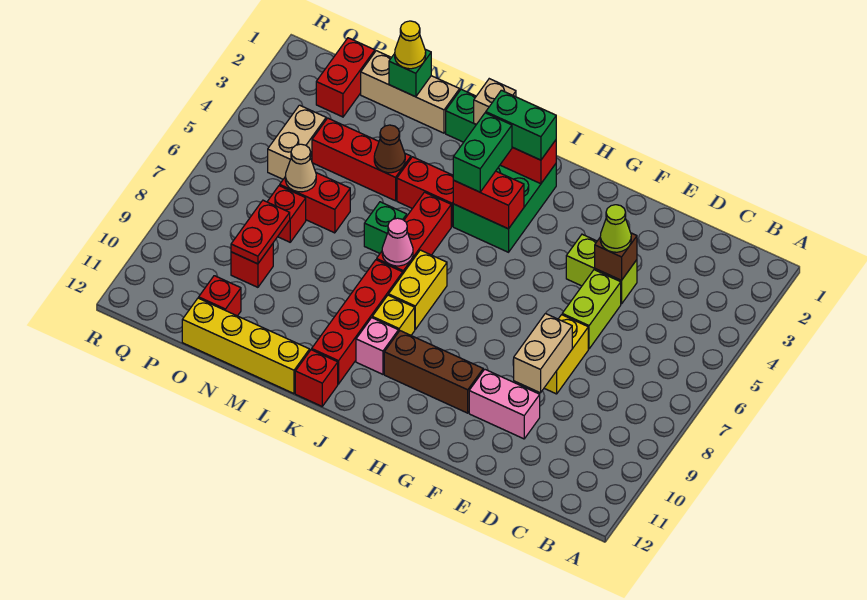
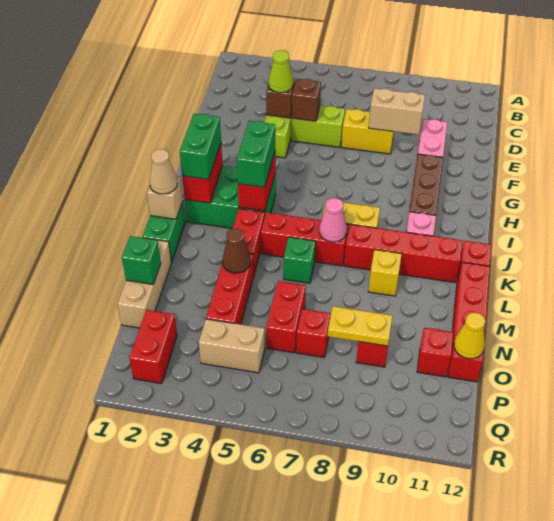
none -> brown brick E5 level 2
green brick J3:J4 level 3 -> green brick I4:J4 level 3
yellow brick J9 level 1 -> yellow brick L9 level 1
yellow brick L12:O12 level 1 -> red brick L12:O12 level 1
yellow cone N1 level 3 -> yellow cone O12 level 2
tan cone O6 level 2 -> tan cone K1 level 3
red plate O8:O9 level 2 -> yellow plate O8:O9 level 2
red brick P1:P2 level 1 -> red brick P2:Q2 level 1

